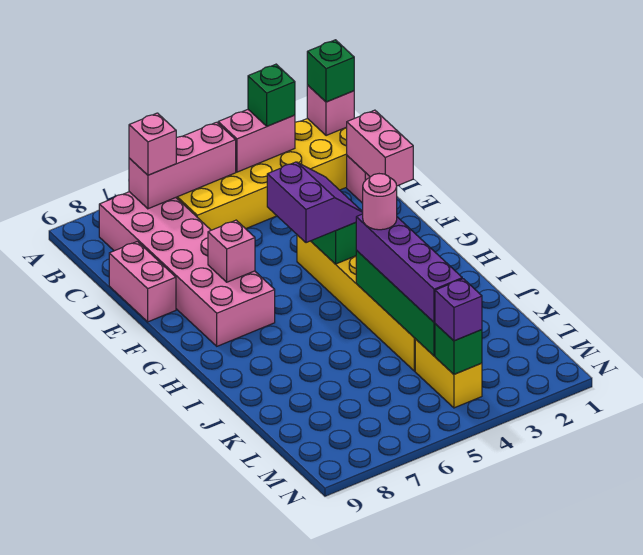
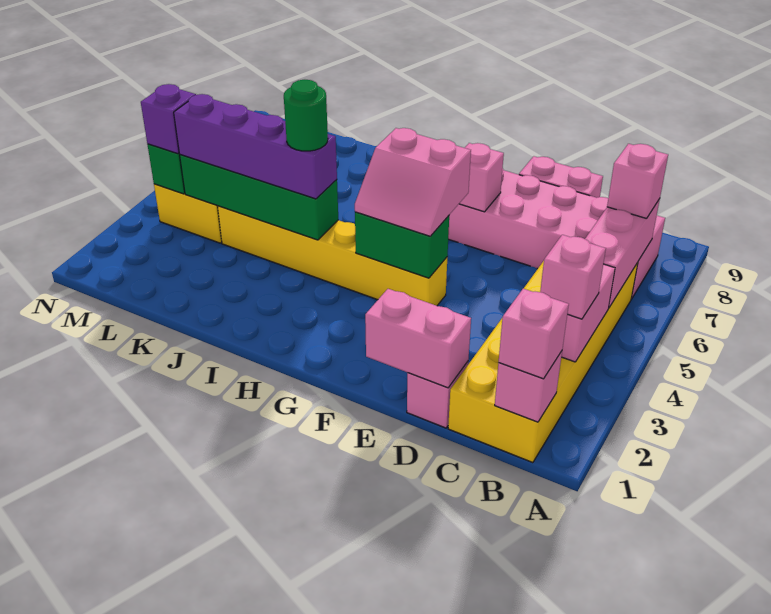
green brick B1 level 3 -> pink brick B1 level 3
green brick B3 level 3 -> pink brick B3 level 3
purple slope F4:G5 level 3 top 5 -> pink slope F4:G5 level 3 top 5
pink round brick I4 level 4 -> green round brick I4 level 4

